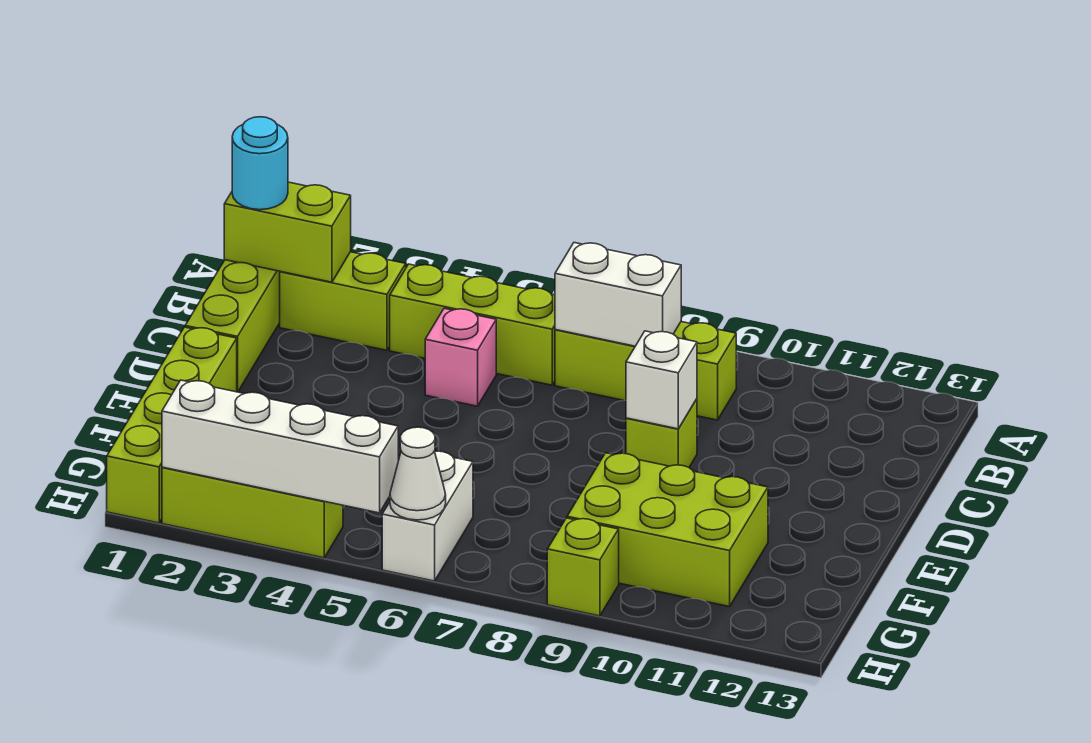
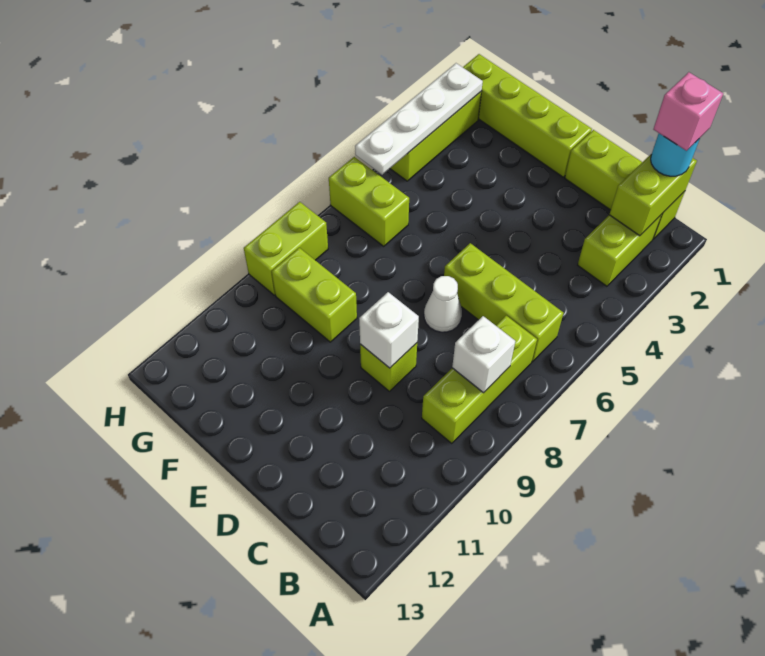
lime brick B4:B6 level 1 -> lime brick B6:D6 level 1
white brick B7:B8 level 2 -> white brick B8 level 2
pink brick C5 level 1 -> pink brick B1 level 4
lime brick F9:G11 level 1 -> lime brick F9:G9 level 1
white brick G6:H6 level 1 -> lime brick G6:H6 level 1
white brick H2:H5 level 2 -> white plate H2:H5 level 2
white cone H6 level 2 -> white cone D7 level 1
lime brick H9 level 1 -> lime brick H8:H9 level 1

